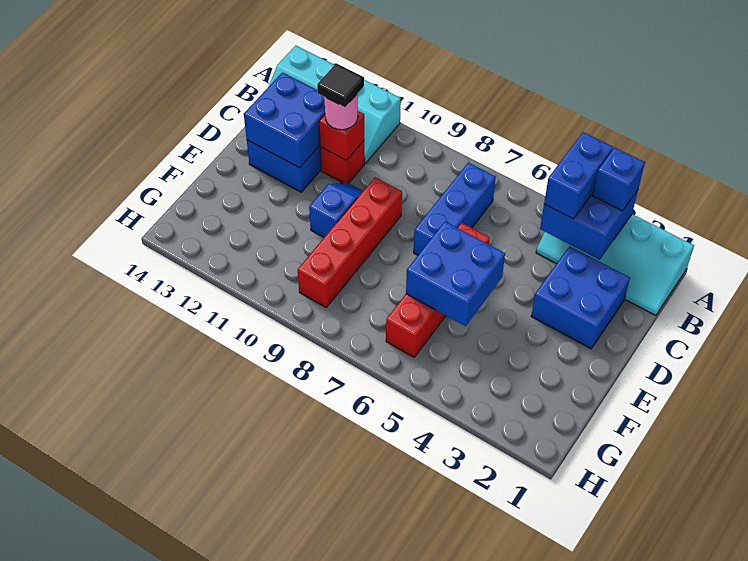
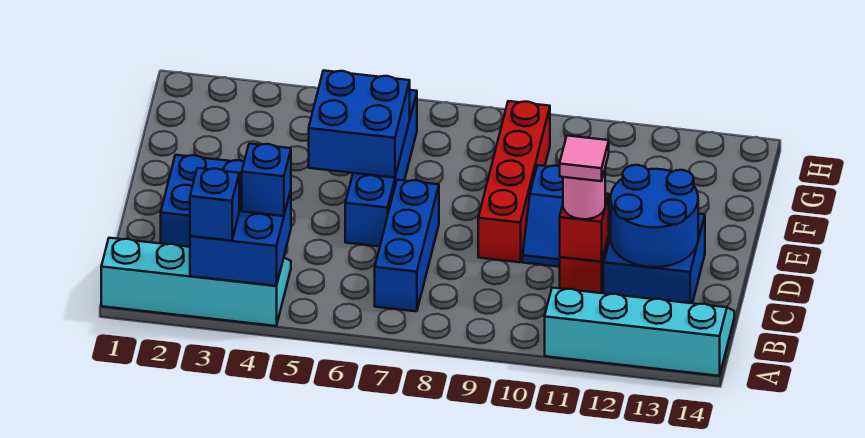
blue brick A4:B4 level 3 -> blue brick B4 level 3
black tile C11 level 4 -> pink tile C11 level 4
blue brick C12:D13 level 2 -> blue round brick C12:D13 level 2
red brick D6:G6 level 1 -> blue brick D6:G6 level 1

